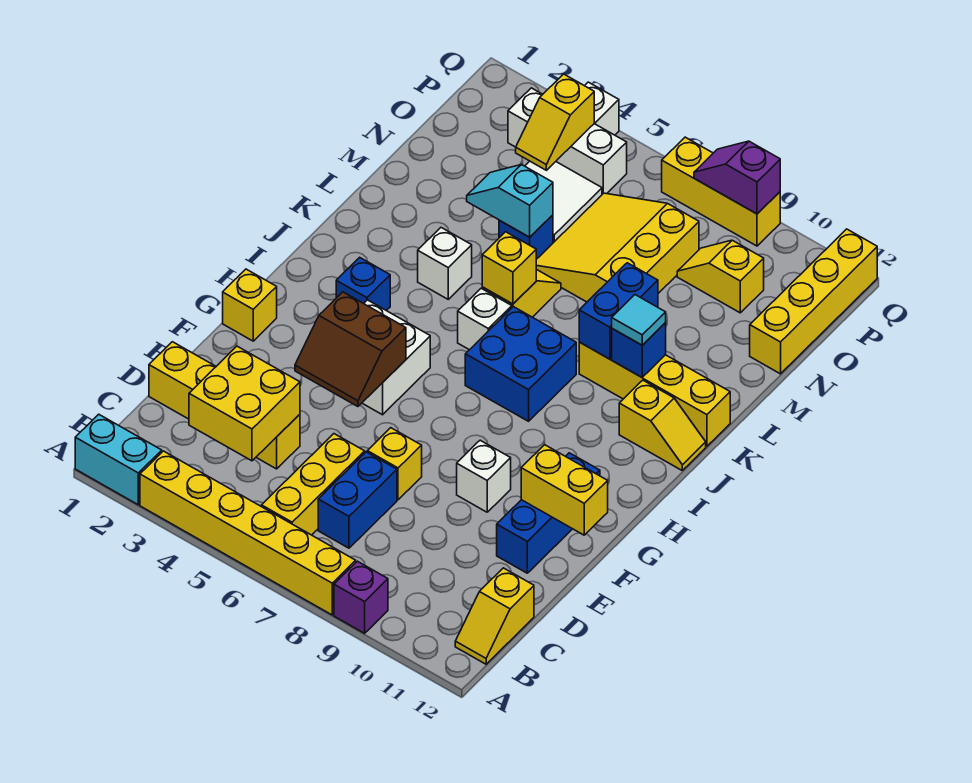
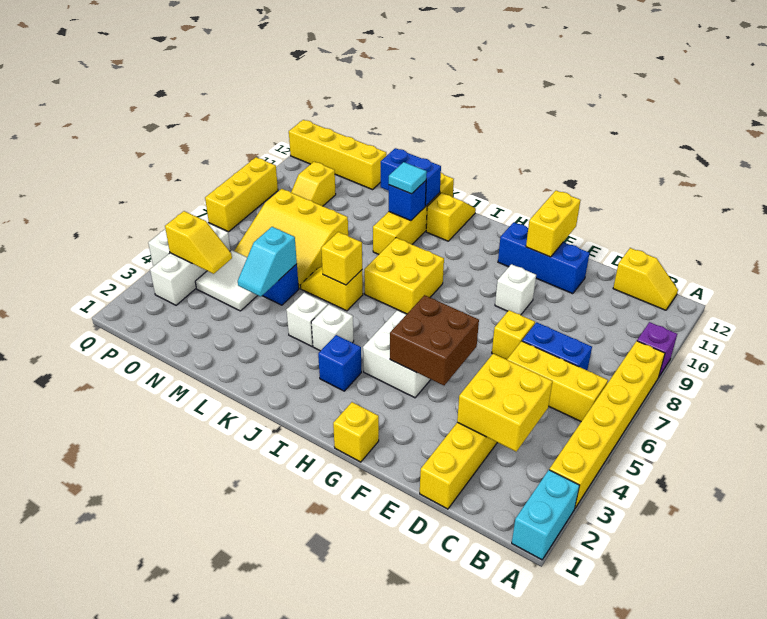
brown slope F4:G5 level 2 top G -> brown brick F4:G5 level 2
blue brick I7:J8 level 1 -> yellow brick I7:J8 level 1
white brick J6 level 1 -> white brick J4 level 1
blue brick K9:L9 level 2 -> blue brick K11:L11 level 2
purple slope Q8:Q9 level 2 top 9 -> none

